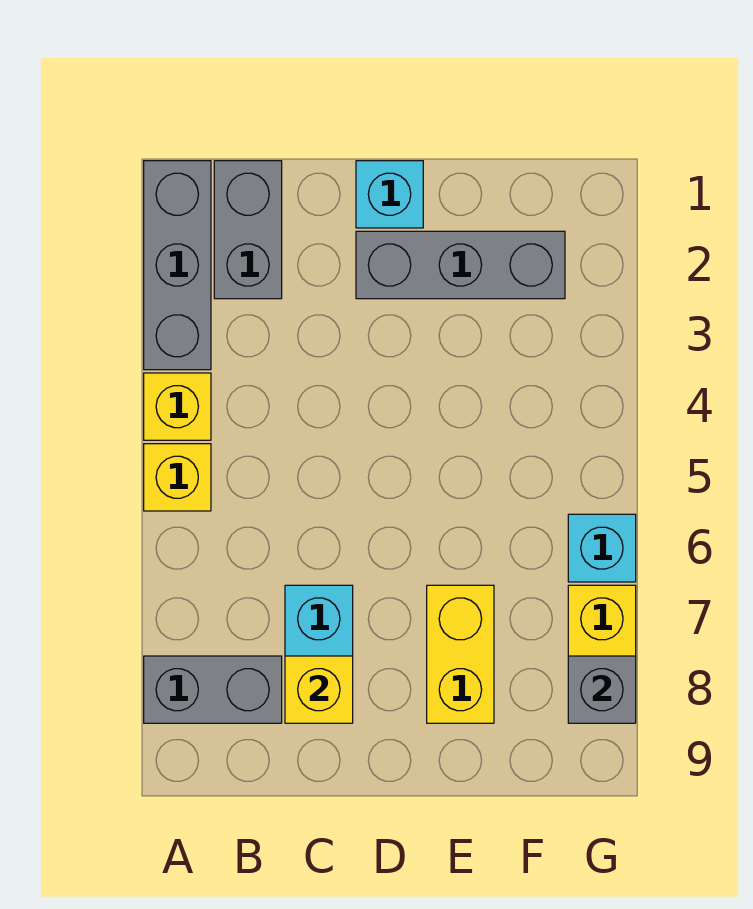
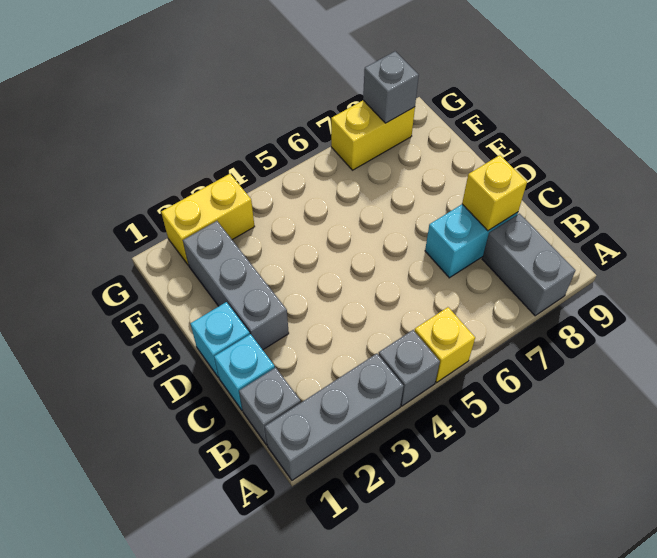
yellow brick A4 level 1 -> grey brick A4 level 1
grey brick B1:B2 level 1 -> grey brick B1 level 1
yellow brick E7:E8 level 1 -> yellow brick G2:G3 level 1
cyan brick G6 level 1 -> cyan brick C1 level 1

